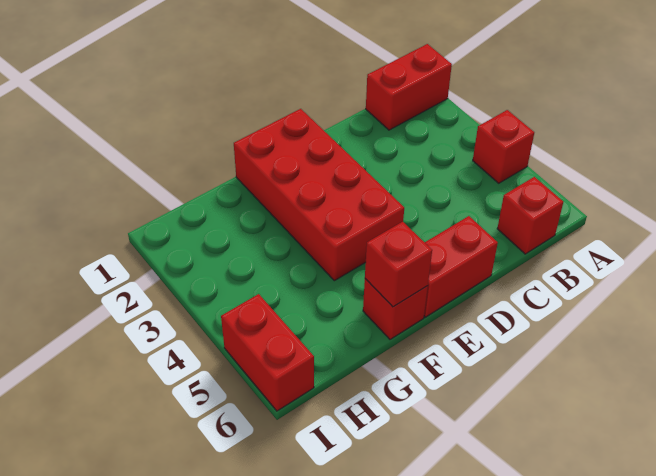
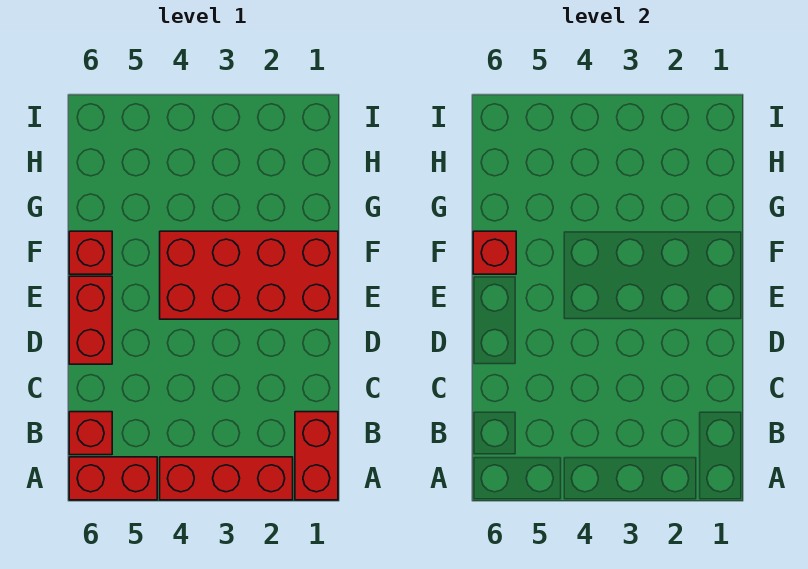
red brick A4 level 1 -> red brick A2:A4 level 1
red brick I5:I6 level 1 -> red brick A5:A6 level 1

